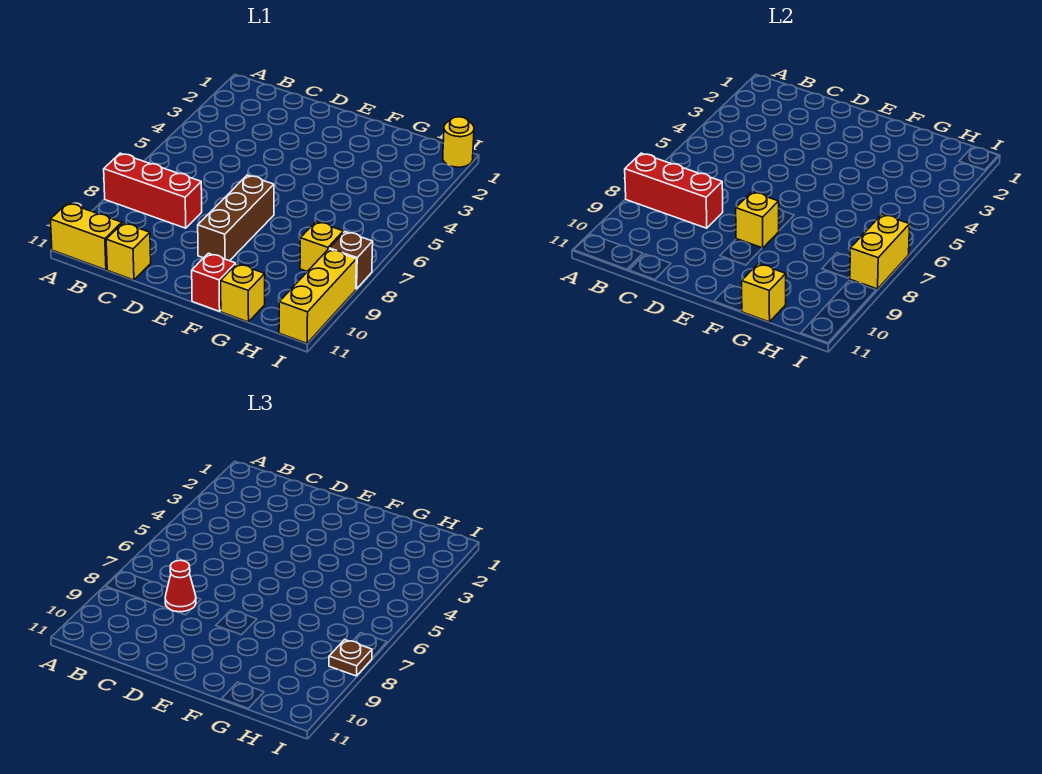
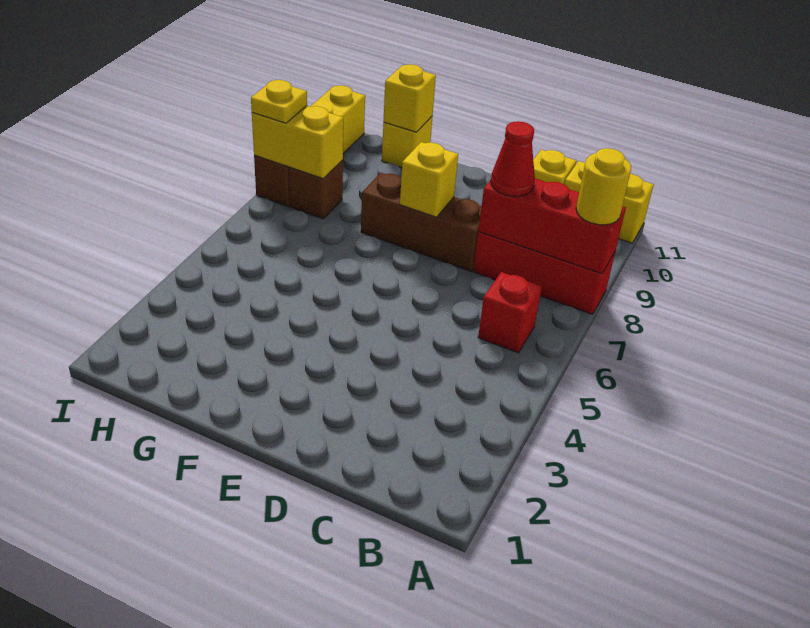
brown brick E7:E9 level 1 -> brown brick D8:F8 level 1
red brick F11 level 1 -> red brick B6 level 1
yellow brick H8 level 1 -> brown brick H8 level 1
yellow round brick I1 level 1 -> yellow round brick A8 level 3
yellow brick I7:I8 level 2 -> yellow brick H8:I8 level 2
brown plate I8 level 3 -> yellow plate I8 level 3

